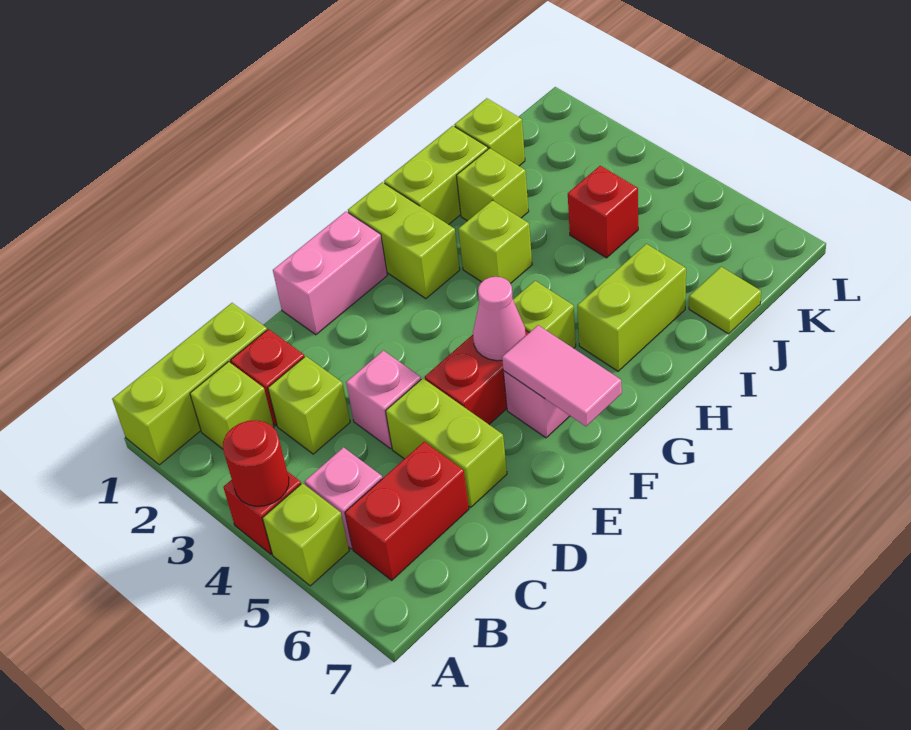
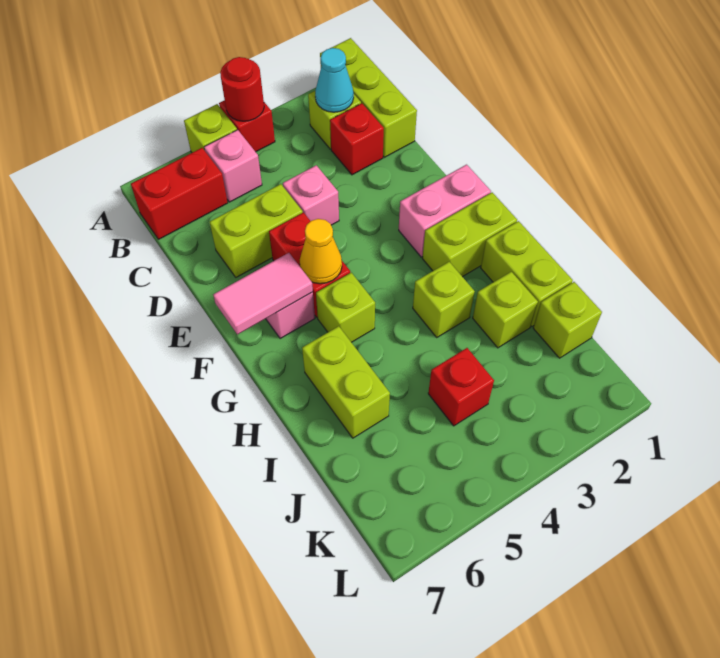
none -> cyan cone B2 level 2
red brick B6:C6 level 1 -> red brick B6:B7 level 1
lime brick C3 level 1 -> none
pink brick E1:F1 level 1 -> pink brick F1:F2 level 1
pink cone F5 level 2 -> yellow cone F5 level 2
lime tile J7 level 1 -> none

